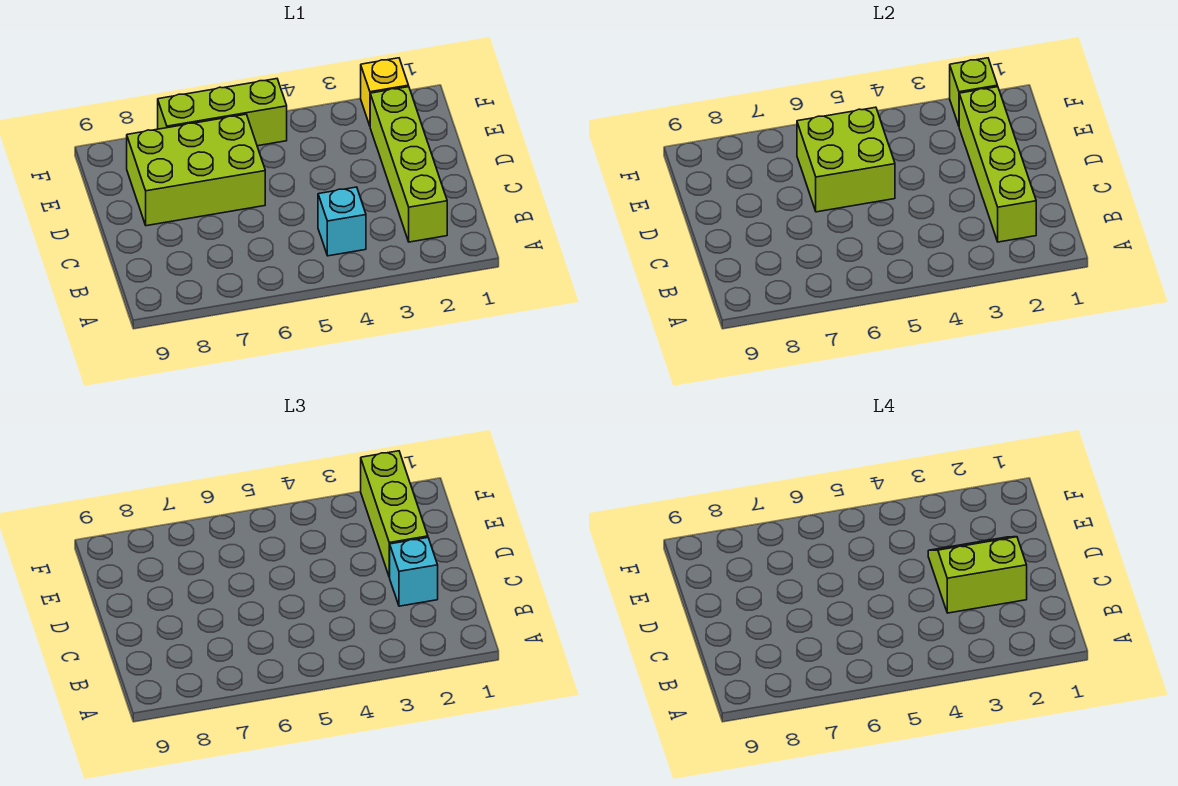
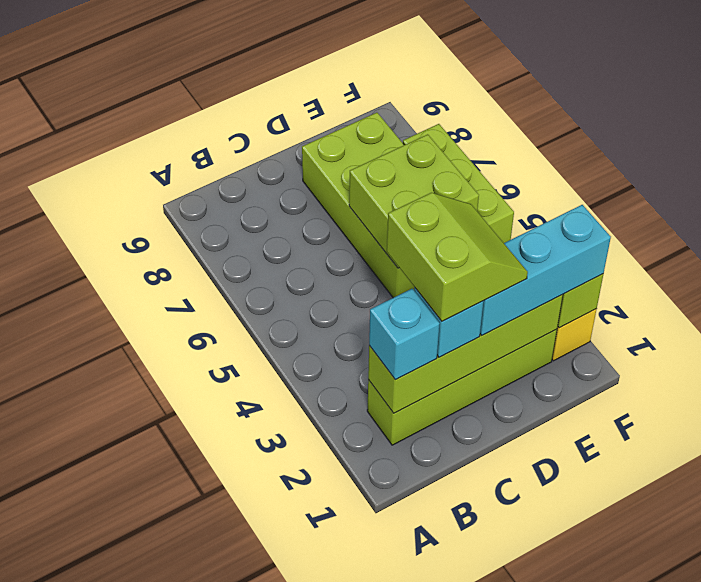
cyan brick B4 level 1 -> cyan brick B2 level 3
lime brick D2:F2 level 3 -> cyan brick D2:F2 level 3
lime brick D6:E8 level 1 -> lime brick D5:E8 level 1

